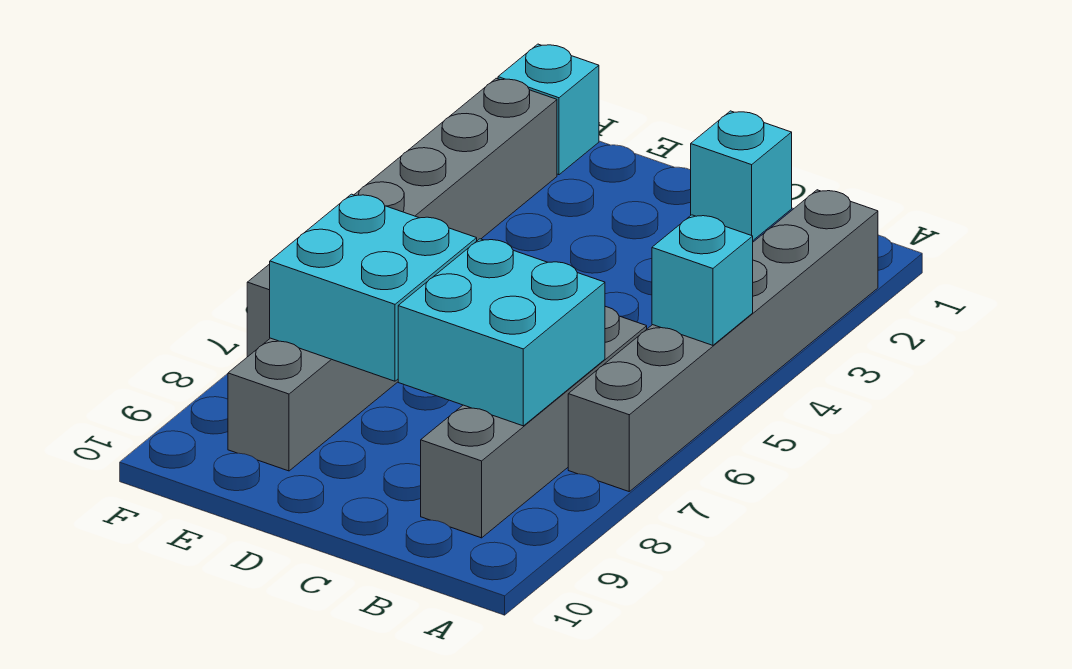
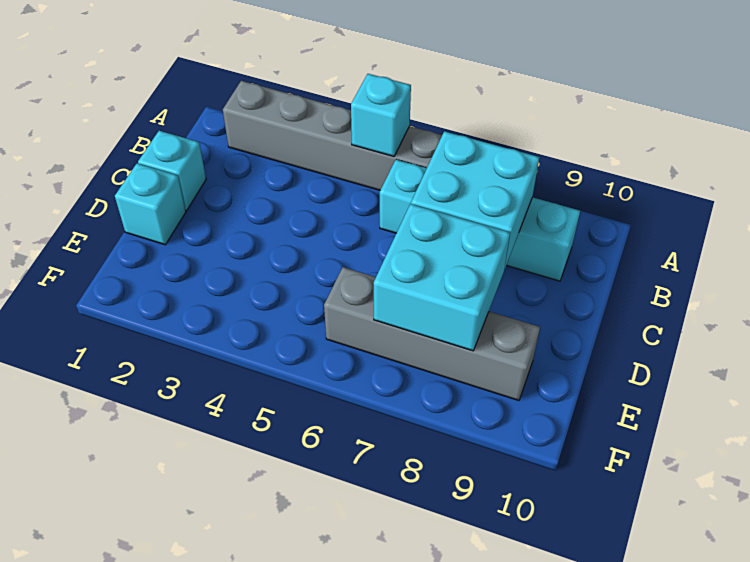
grey brick B6:B9 level 1 -> cyan brick B6:B9 level 1
cyan brick F1 level 1 -> cyan brick D1 level 1
grey brick F2:F7 level 1 -> none

